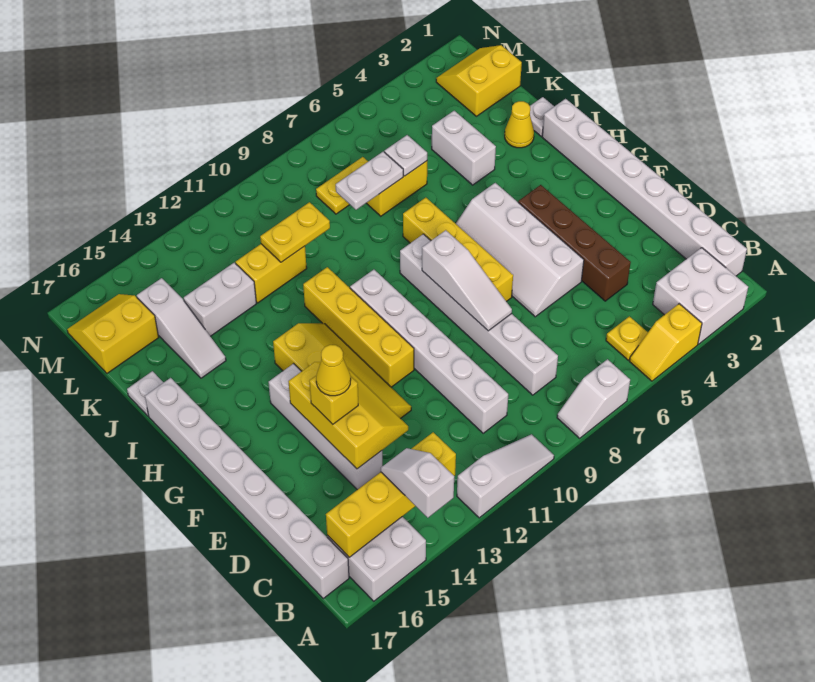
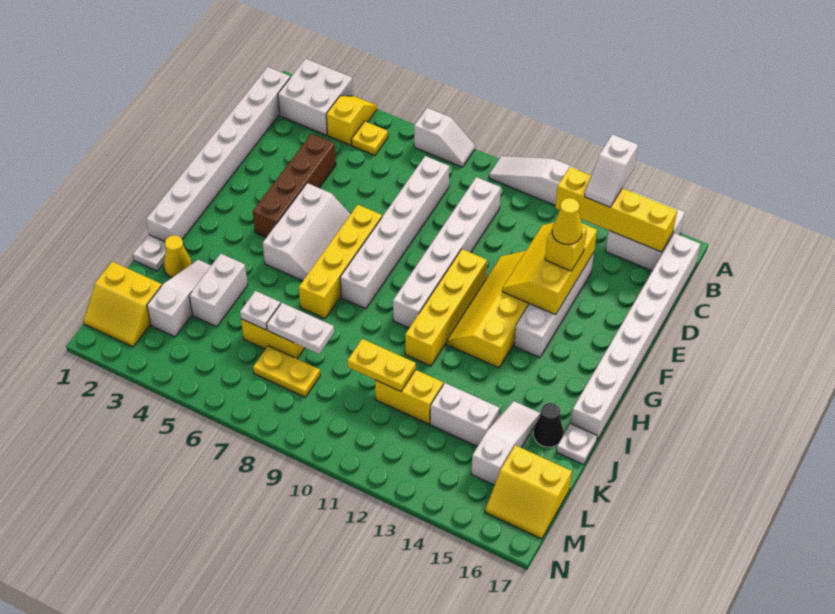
yellow slope A4:A5 level 1 top 4 -> yellow slope A4:B4 level 1 top B
white slope E5:H6 level 1 top 5 -> white slope F5:H6 level 1 top 5
white slope E8:G8 level 2 top G -> white slope J3:L3 level 1 top L
none -> black cone J16 level 1

